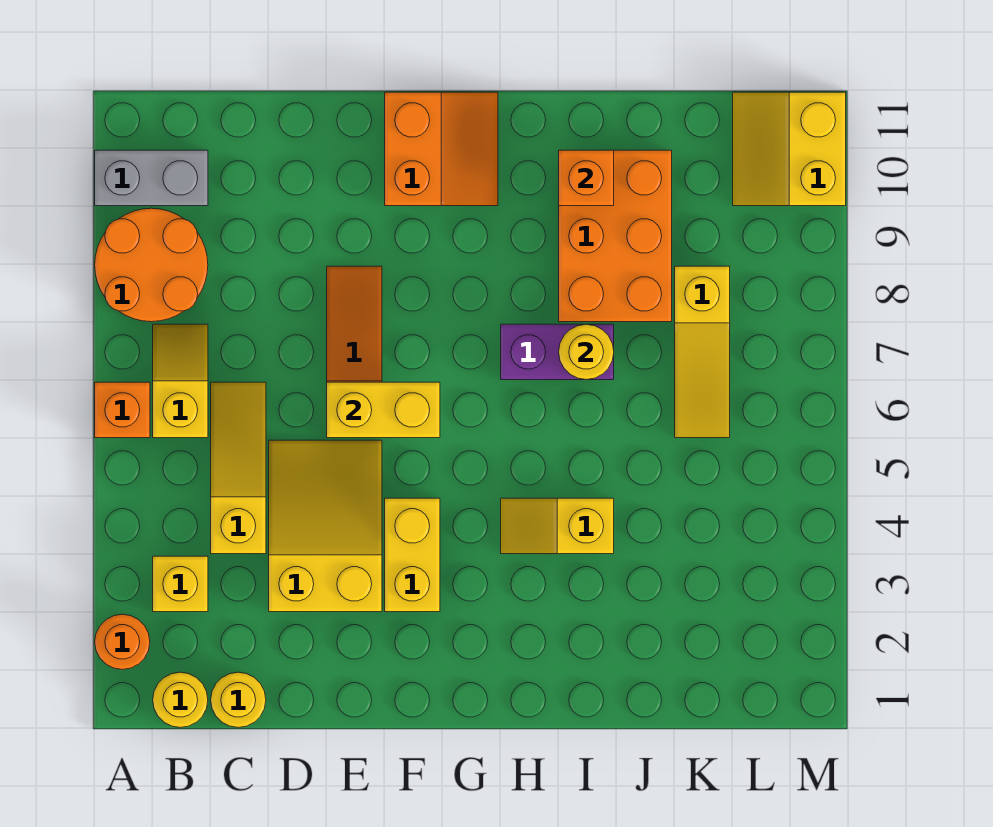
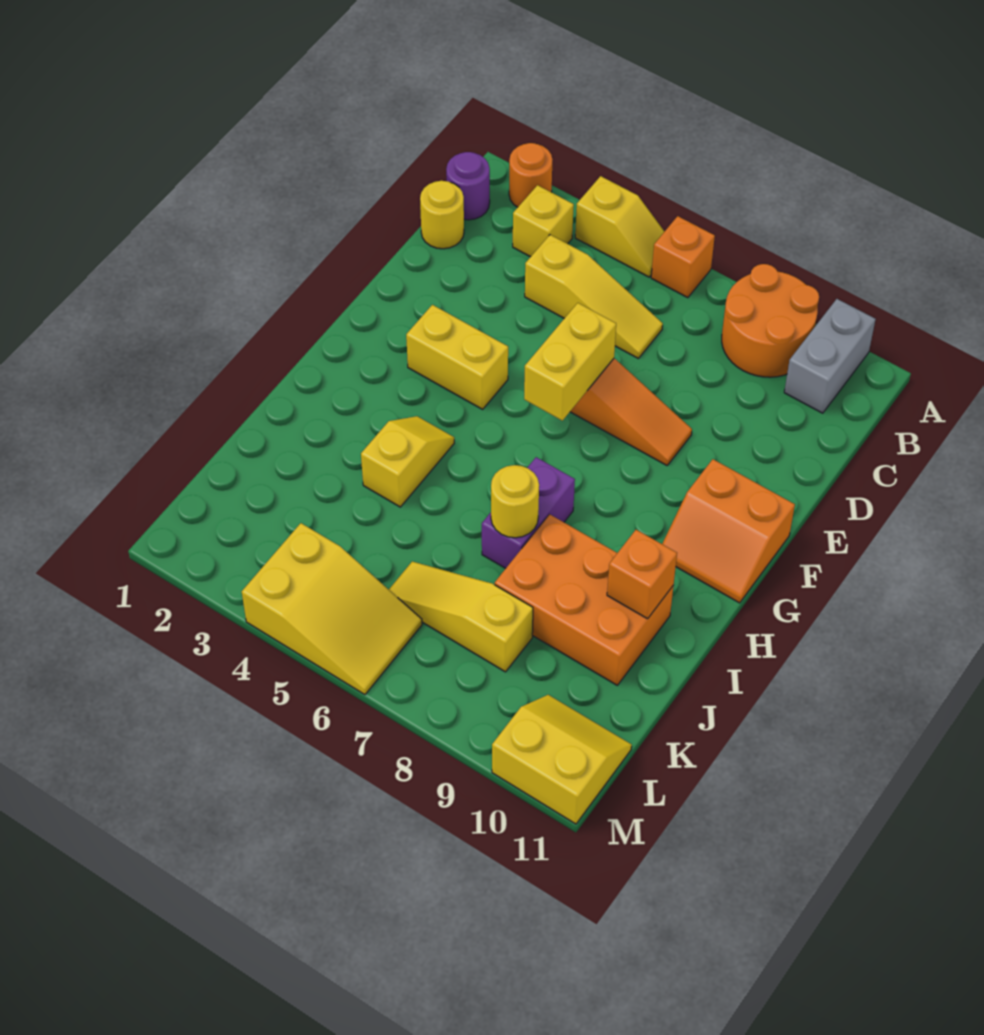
yellow round brick B1 level 1 -> purple round brick B1 level 1
yellow slope B6:B7 level 1 top 6 -> yellow slope A4:A5 level 1 top 4
yellow slope D3:E5 level 1 top 3 -> yellow slope L4:M6 level 1 top 4

